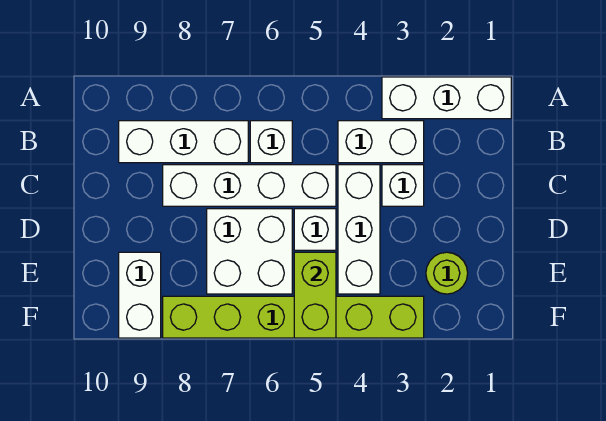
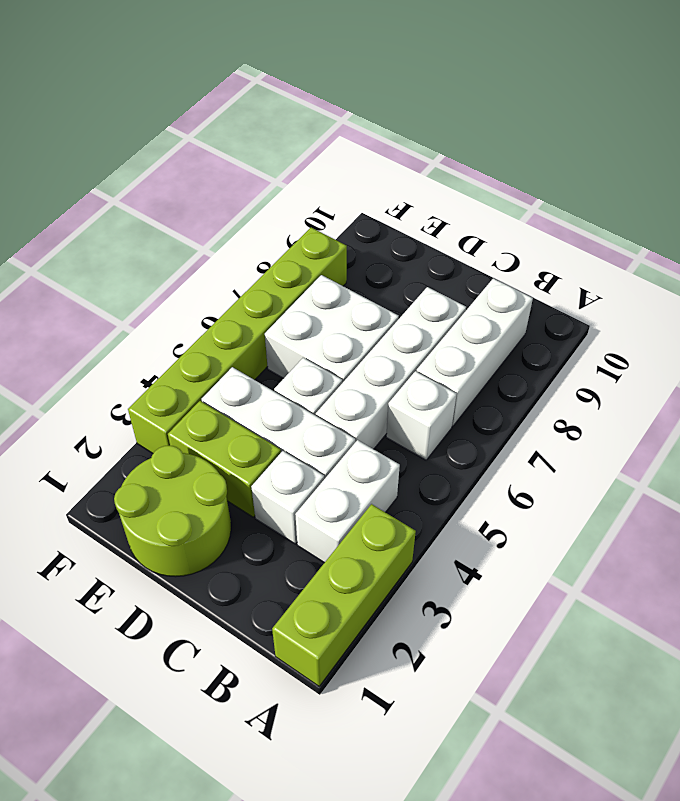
white brick A1:A3 level 1 -> lime brick A1:A3 level 1
lime round brick E2 level 1 -> lime round brick D1:E2 level 1
lime brick E5:F5 level 2 -> lime brick D3:E3 level 1
white brick E9:F9 level 1 -> none

